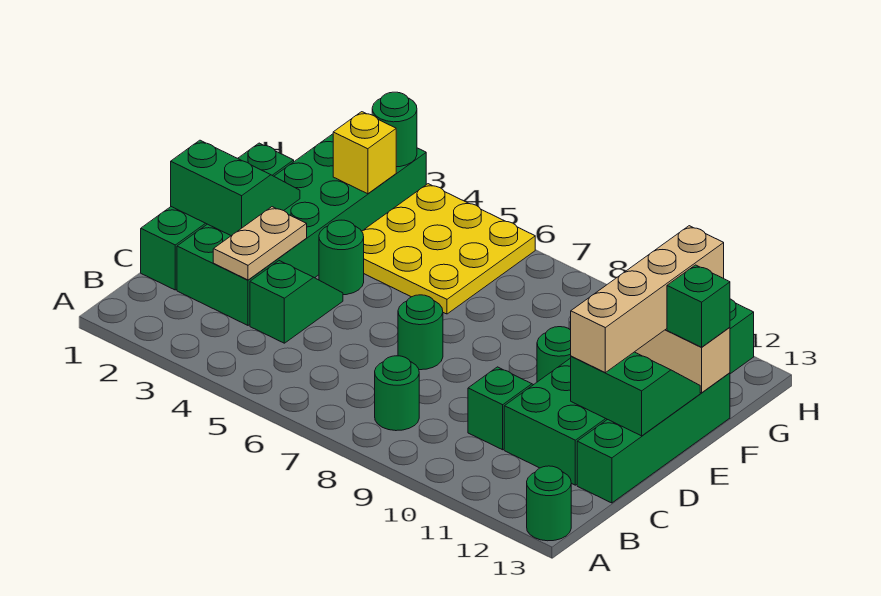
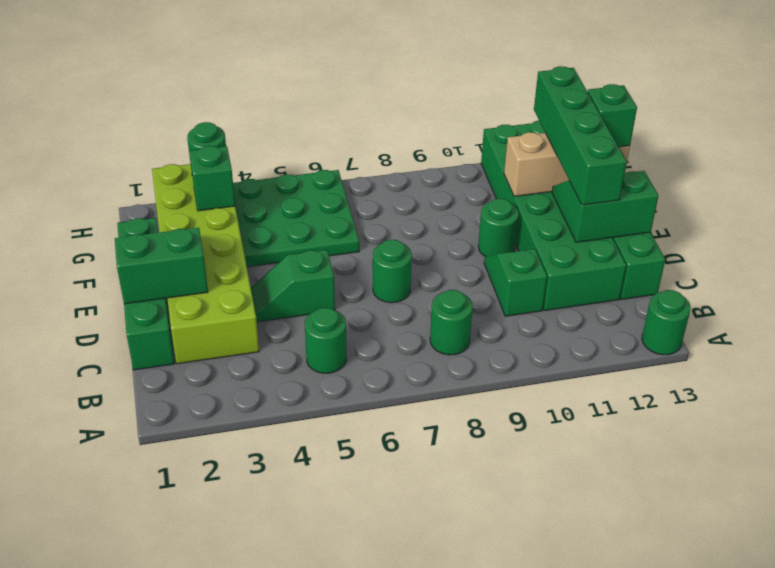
green brick C2:H3 level 1 -> lime brick C2:H3 level 1
tan plate C3:D3 level 2 -> none
green slope C4:D4 level 1 top C -> green slope D4:D5 level 1 top 5
tan brick D12:G12 level 3 -> green brick D12:G12 level 3
green round brick E4 level 1 -> green round brick B5 level 1
yellow plate F4:H6 level 1 -> green plate F4:H6 level 1
yellow brick G3 level 2 -> green brick G3 level 2

